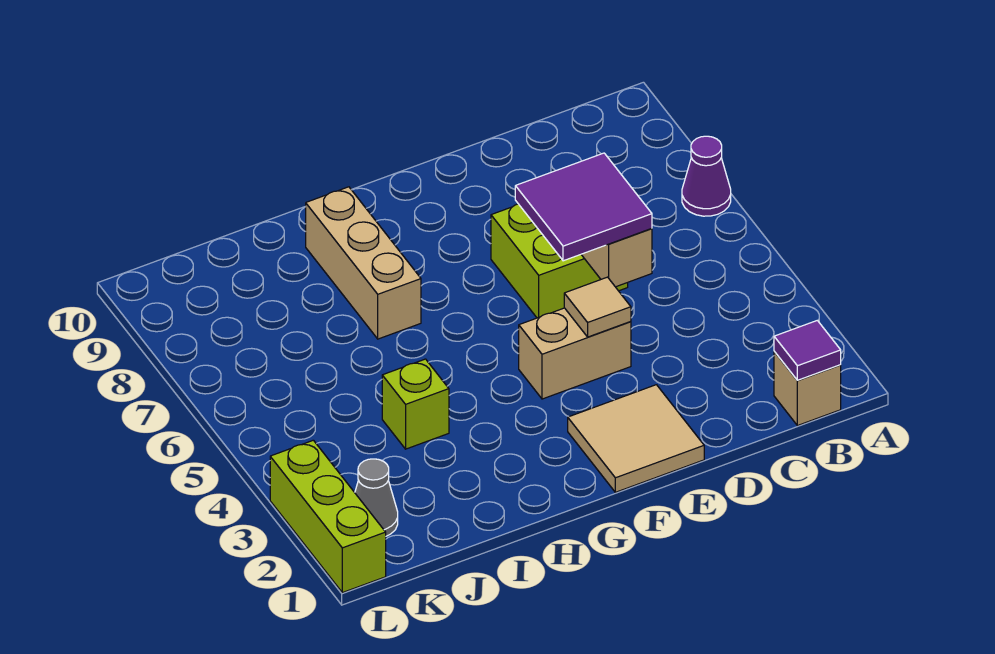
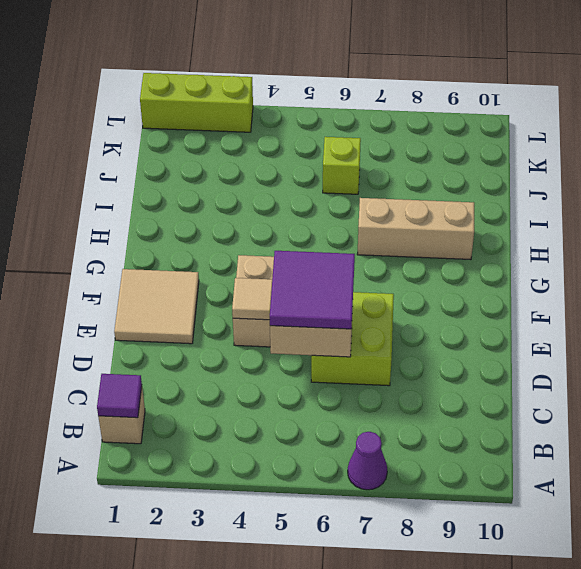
lime brick I4 level 1 -> lime brick J6 level 1
grey cone K2 level 1 -> none

